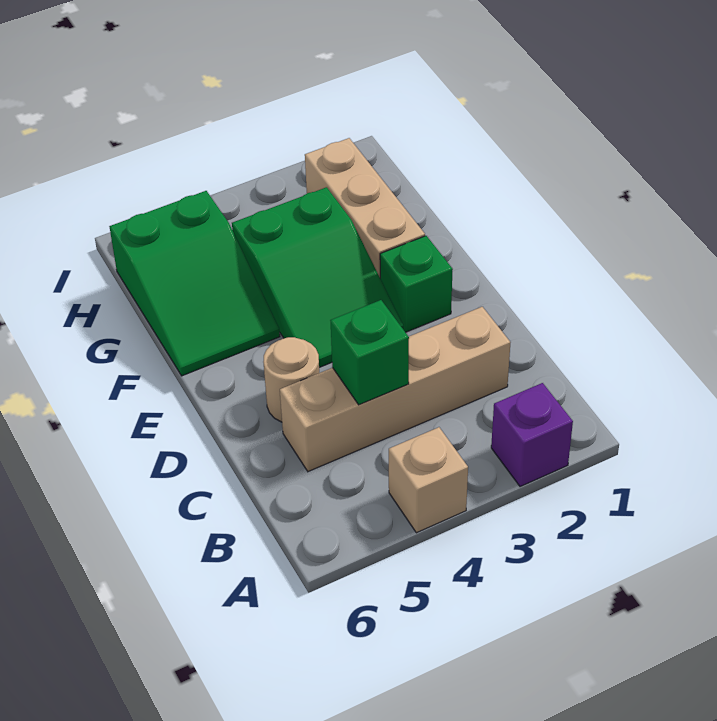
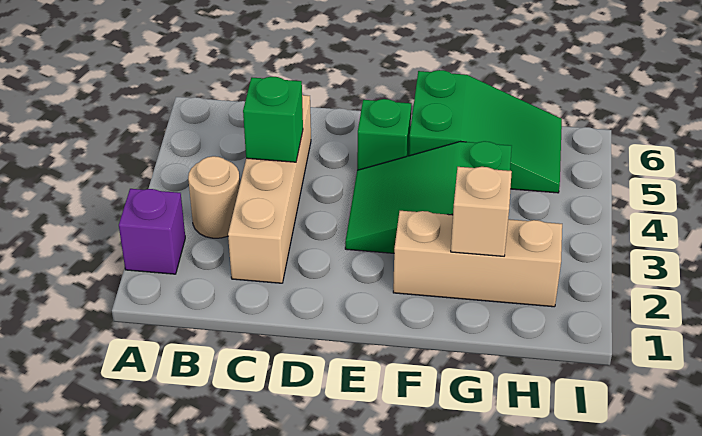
tan brick A4 level 1 -> tan brick G2 level 2
tan round brick D5 level 1 -> tan round brick B3 level 1
green brick E2 level 1 -> green brick E5 level 1
green slope F5:H6 level 1 top H -> green slope F5:H6 level 1 top F

